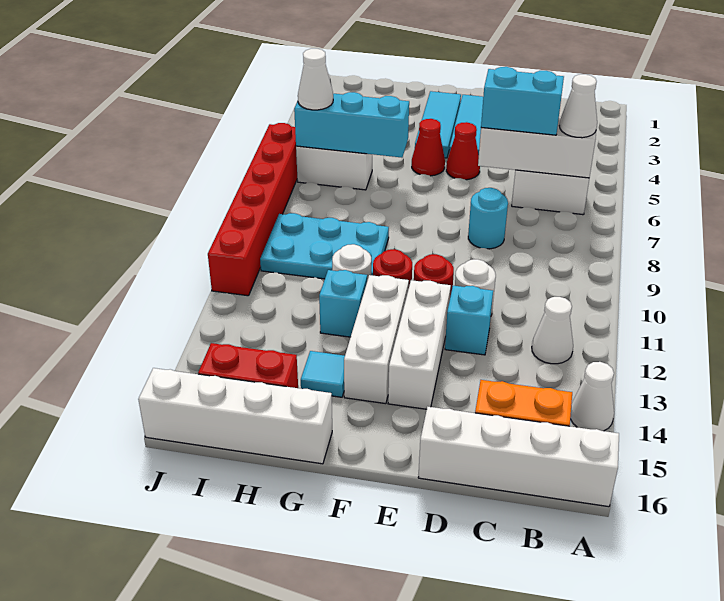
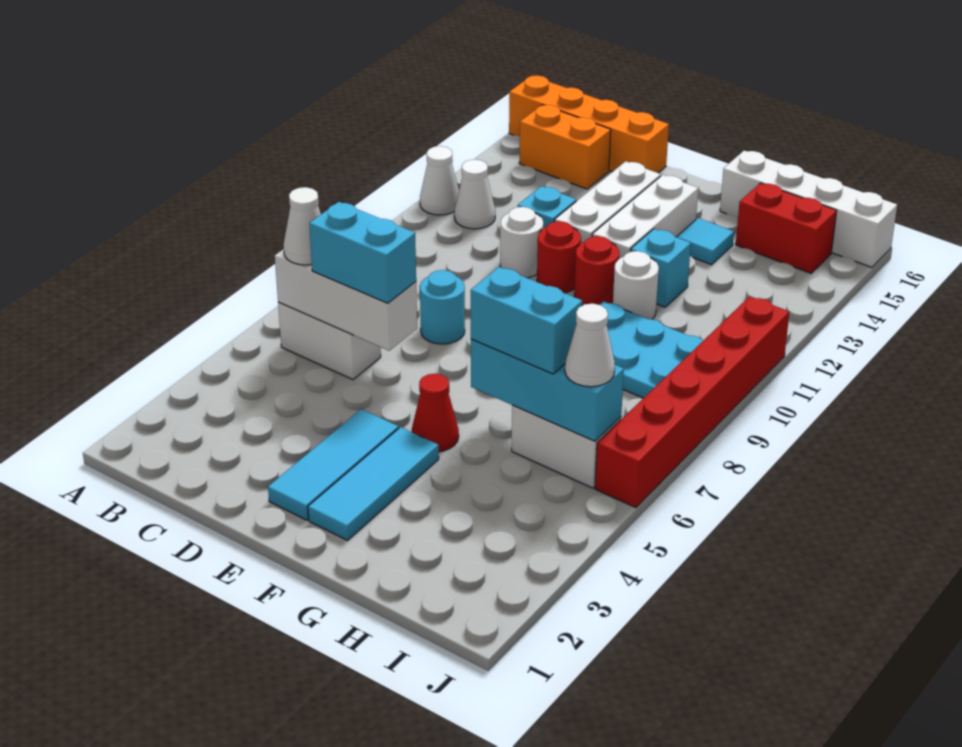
white cone A14 level 1 -> white cone A12 level 1
white brick A16:D16 level 1 -> orange brick A16:D16 level 1
red cone E5 level 1 -> none
none -> cyan brick G6:H6 level 3

